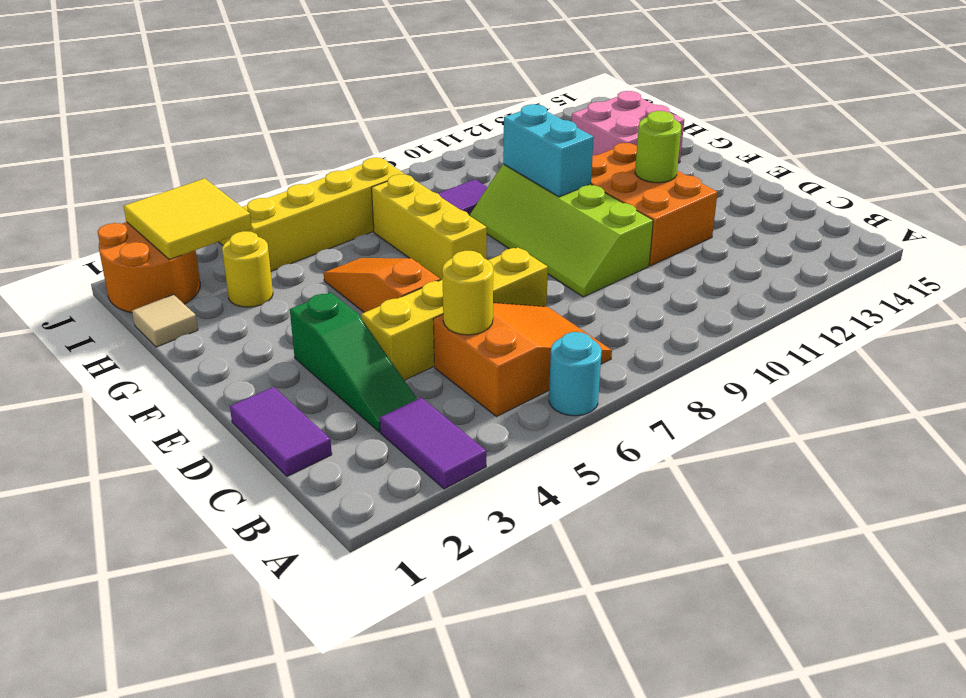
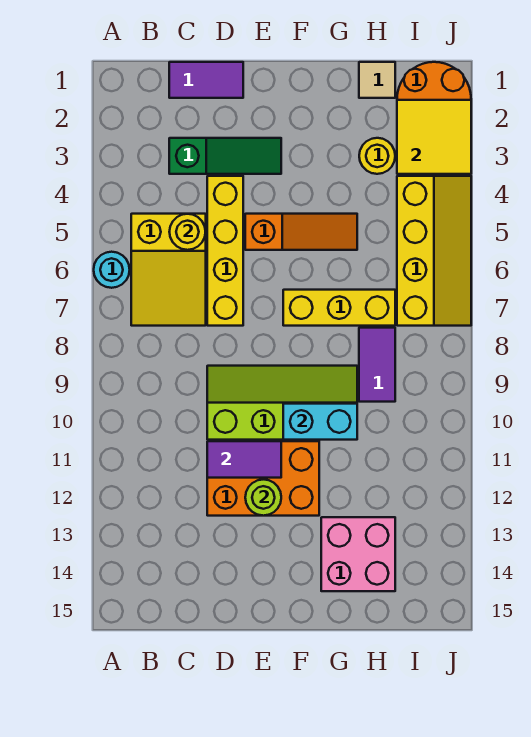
purple tile A3:B3 level 1 -> purple tile D11:E11 level 2
orange slope B5:C7 level 1 top 5 -> yellow slope B5:C7 level 1 top 5
green slope C3:E3 level 1 top E -> green slope C3:E3 level 1 top C

